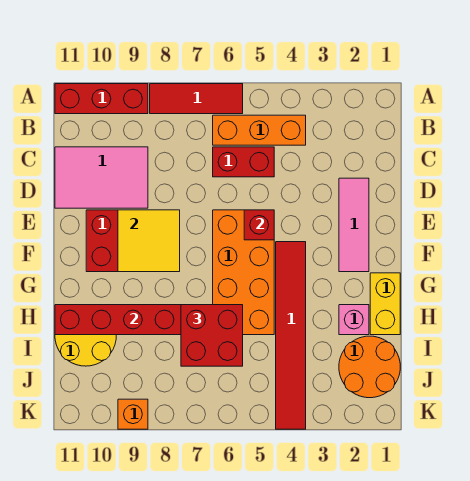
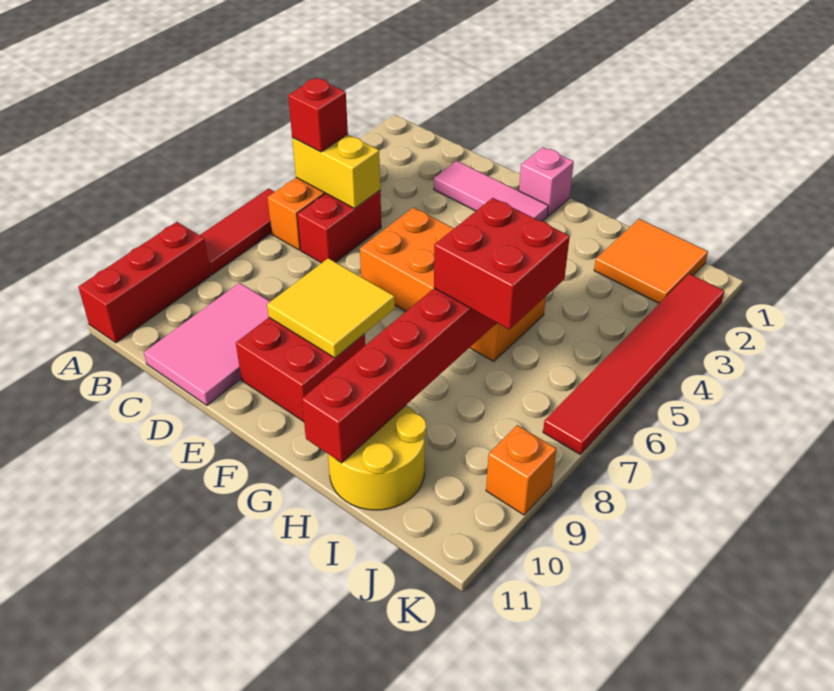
red brick E5 level 2 -> red brick B5 level 3
red tile F4:K4 level 1 -> red tile K2:K7 level 1
yellow brick G1:H1 level 1 -> yellow brick B5:C5 level 2
pink brick H2 level 1 -> pink brick F1 level 1
orange round brick I1:J2 level 1 -> orange tile I1:J2 level 1

